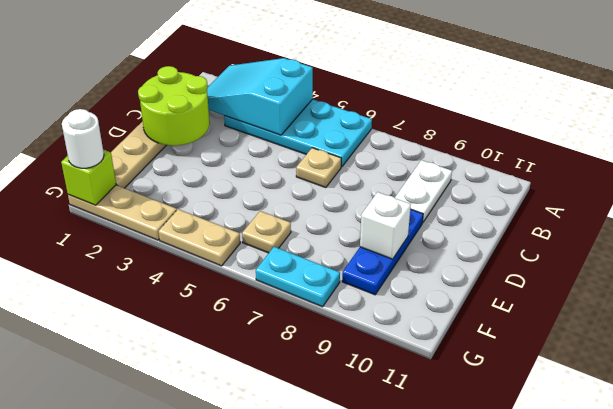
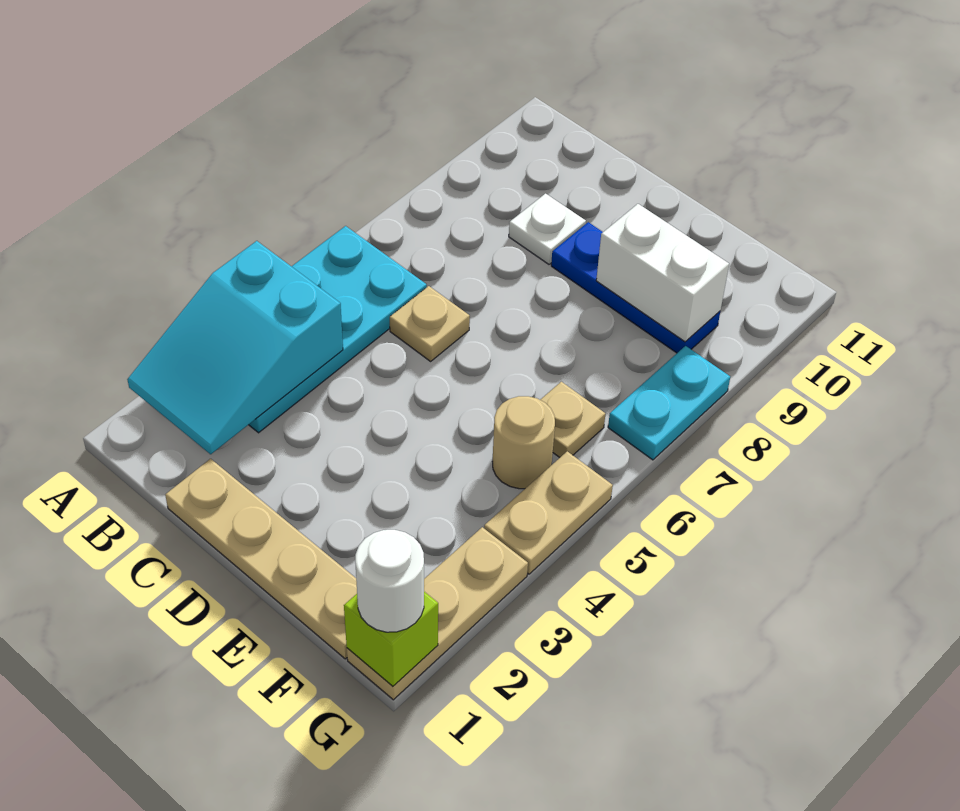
white plate B9:C9 level 1 -> white plate C9 level 1
lime round brick C1:D2 level 2 -> none
white brick E9 level 2 -> white brick E9:F9 level 2
none -> tan round brick F5 level 1

